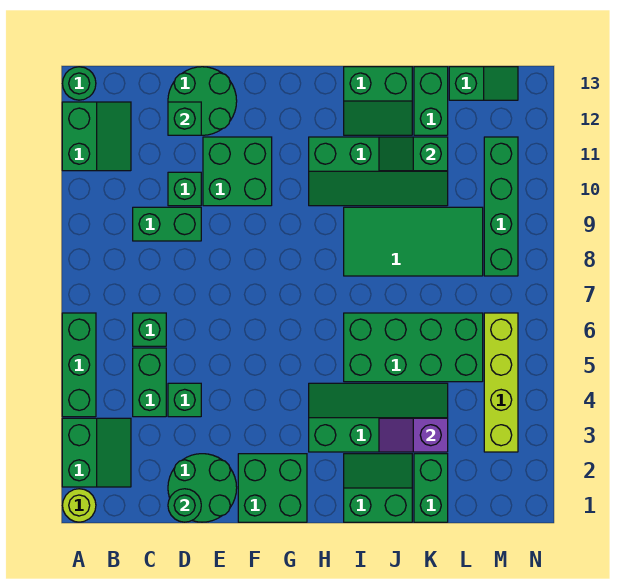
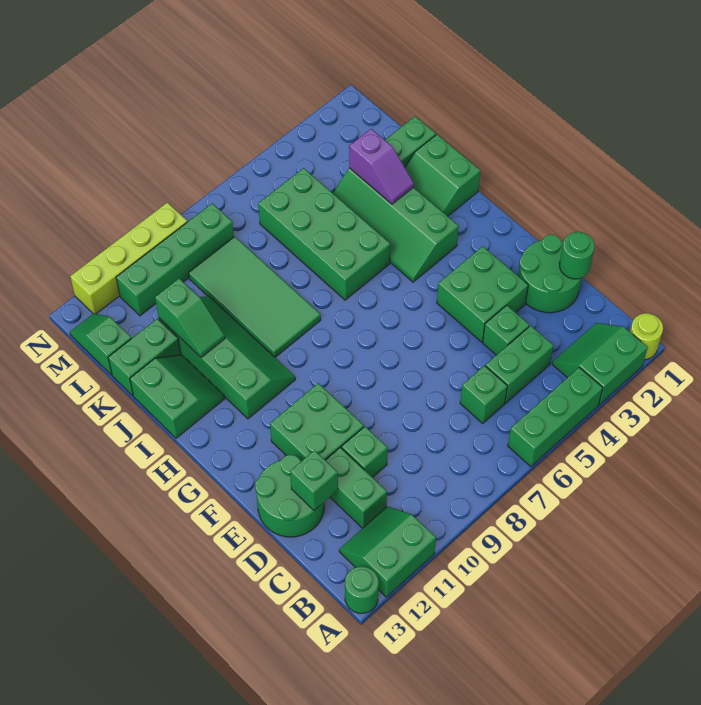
green brick C9:D9 level 1 -> green brick C11:D11 level 1
green brick F1:G2 level 1 -> green brick E3:F4 level 1
lime brick M3:M6 level 1 -> lime brick N9:N12 level 1

